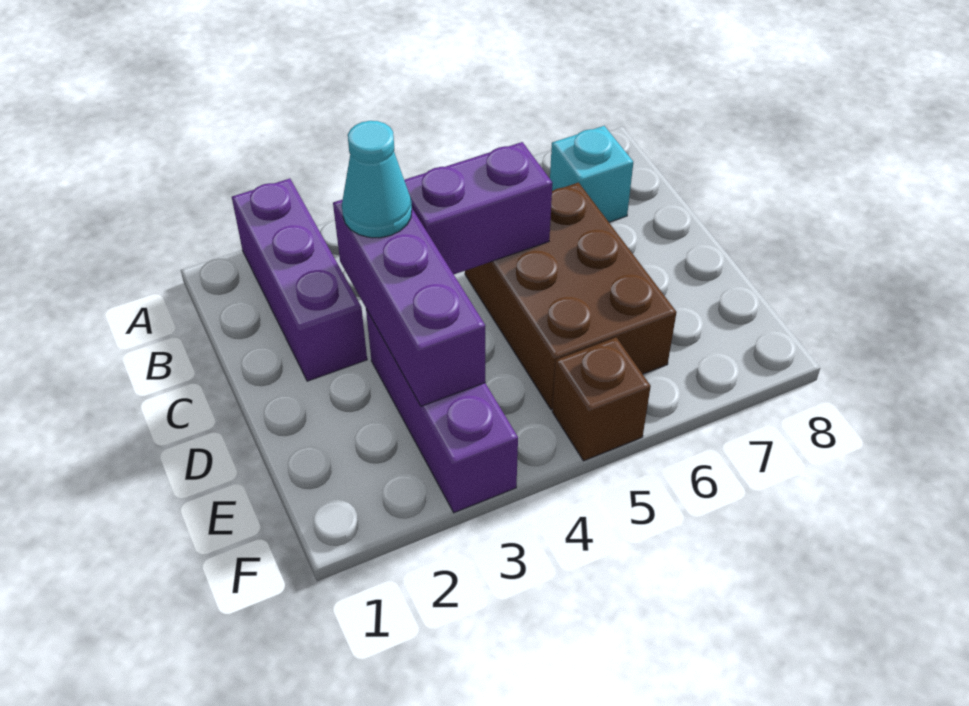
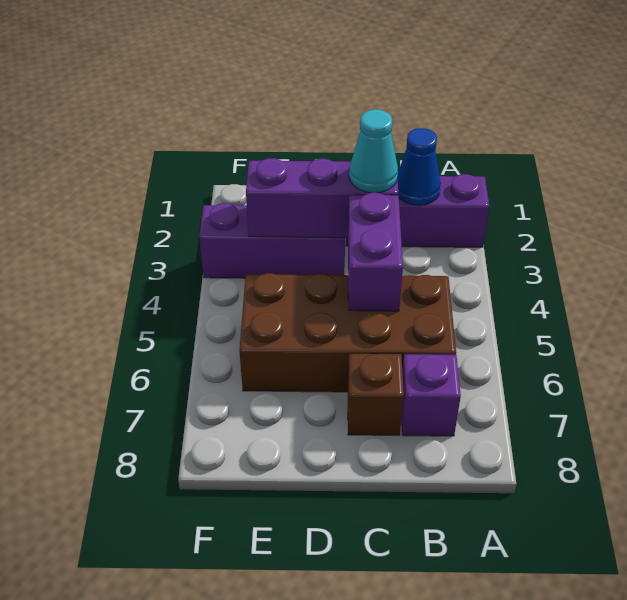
none -> blue cone B2 level 2
cyan brick B7 level 1 -> purple brick B7 level 1
brown brick C5:E6 level 1 -> brown brick B5:E6 level 1
brown brick F5 level 1 -> brown brick C7 level 1

